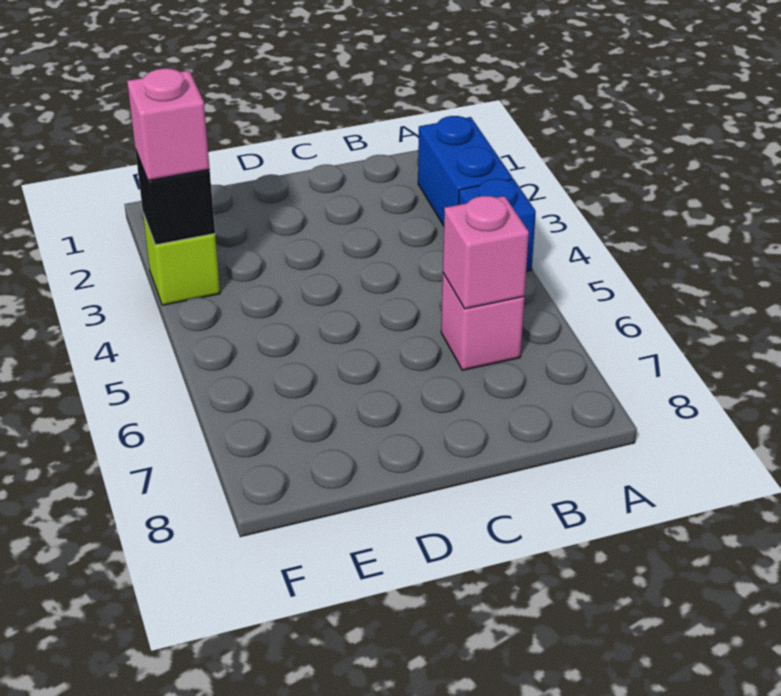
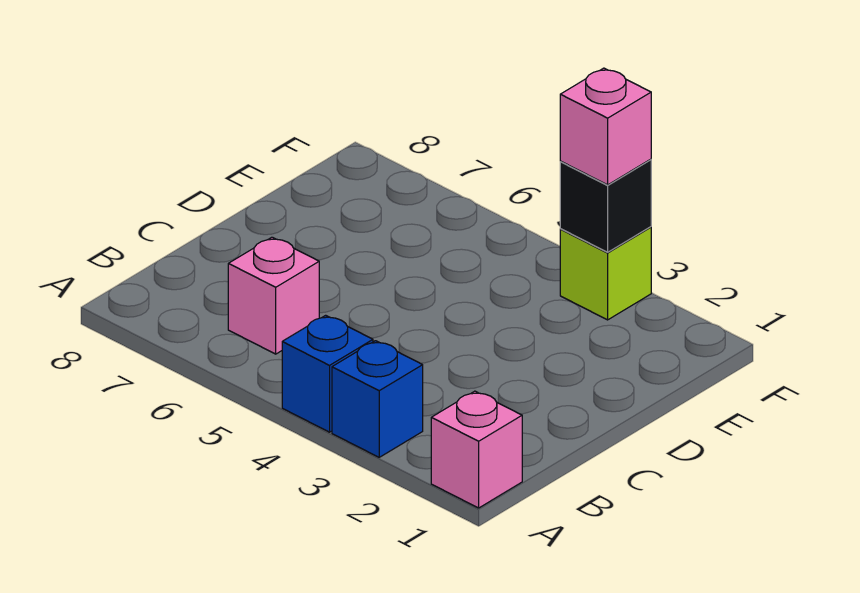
blue brick A2:A3 level 1 -> blue brick A3 level 1
pink brick B6 level 2 -> pink brick A1 level 1

